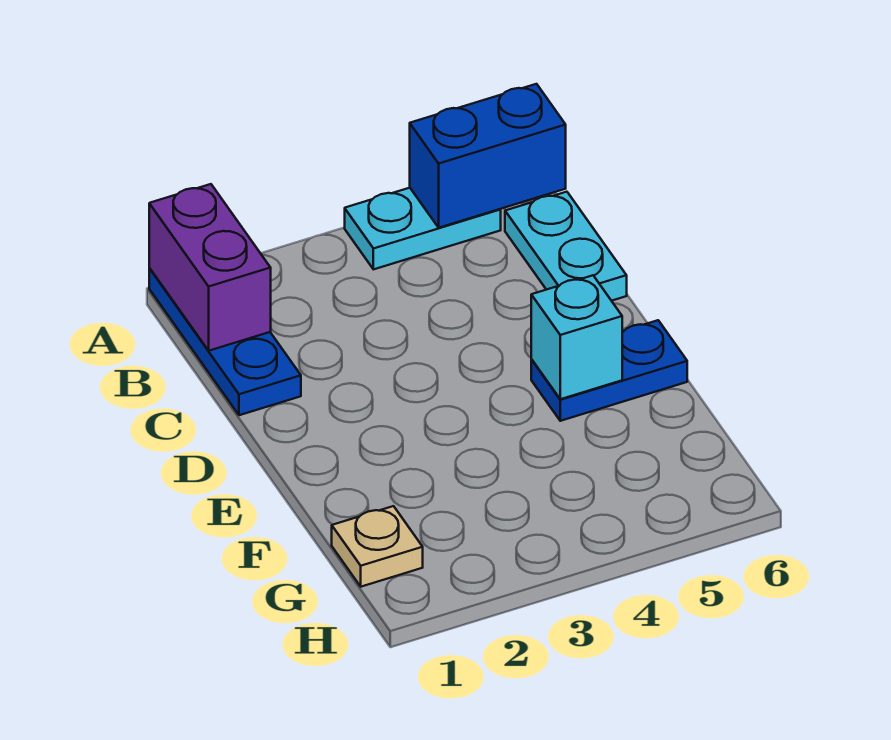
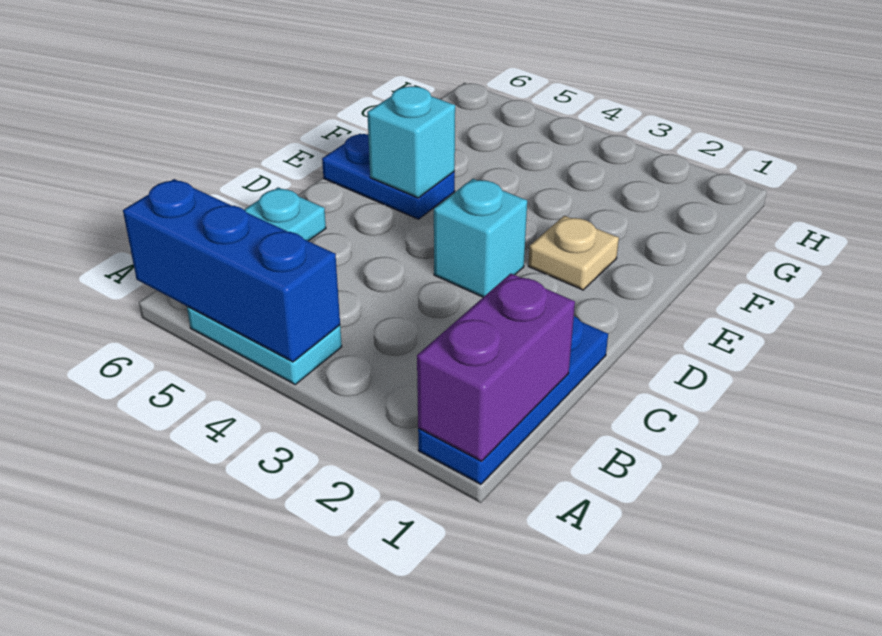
blue brick A5:A6 level 2 -> blue brick A4:A6 level 2
none -> cyan brick D3 level 1
tan plate G1 level 1 -> tan plate E2 level 1

